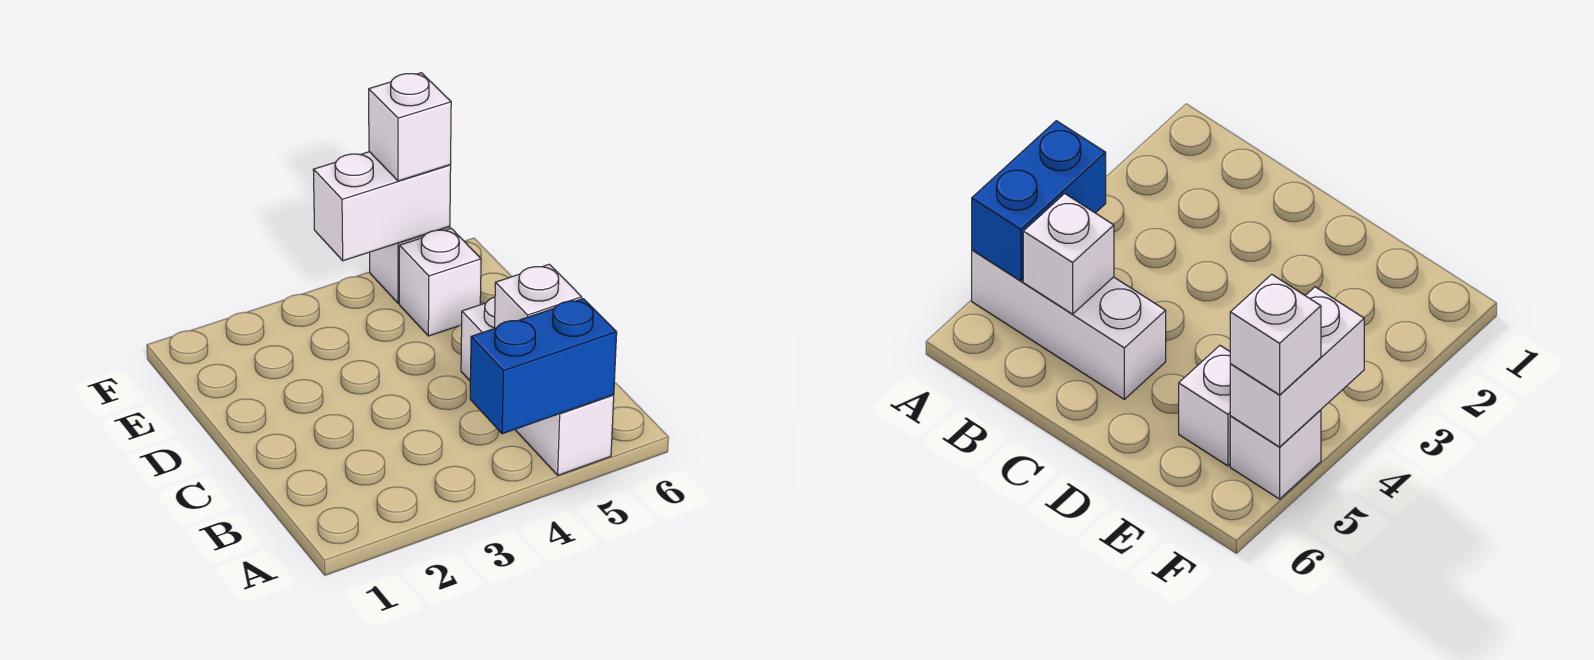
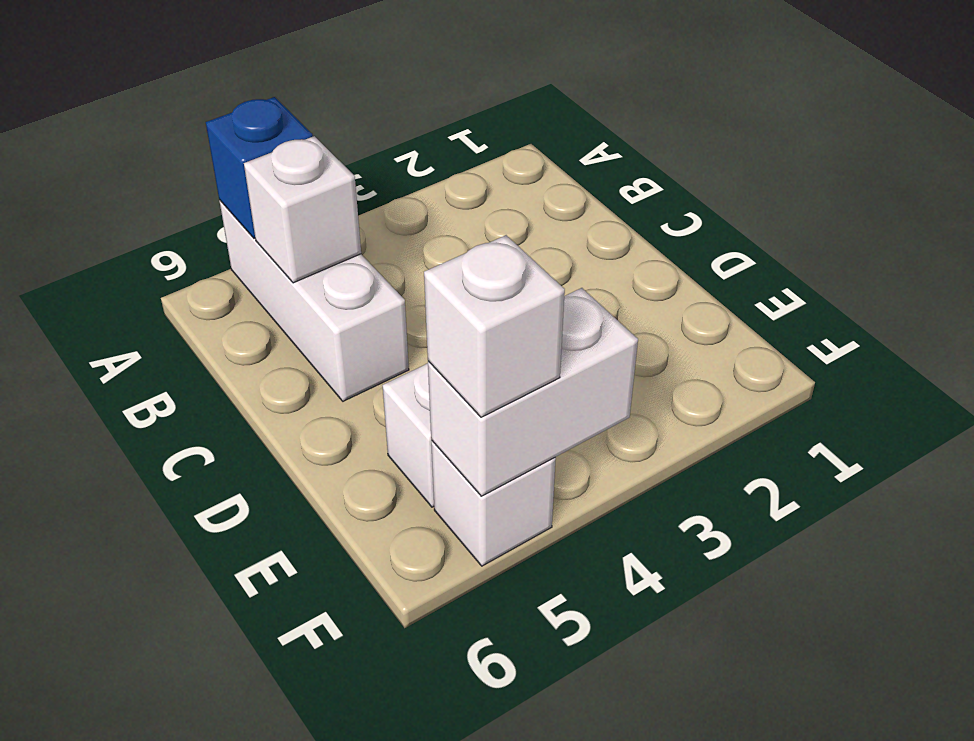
blue brick A4:A5 level 2 -> blue brick A5 level 2

